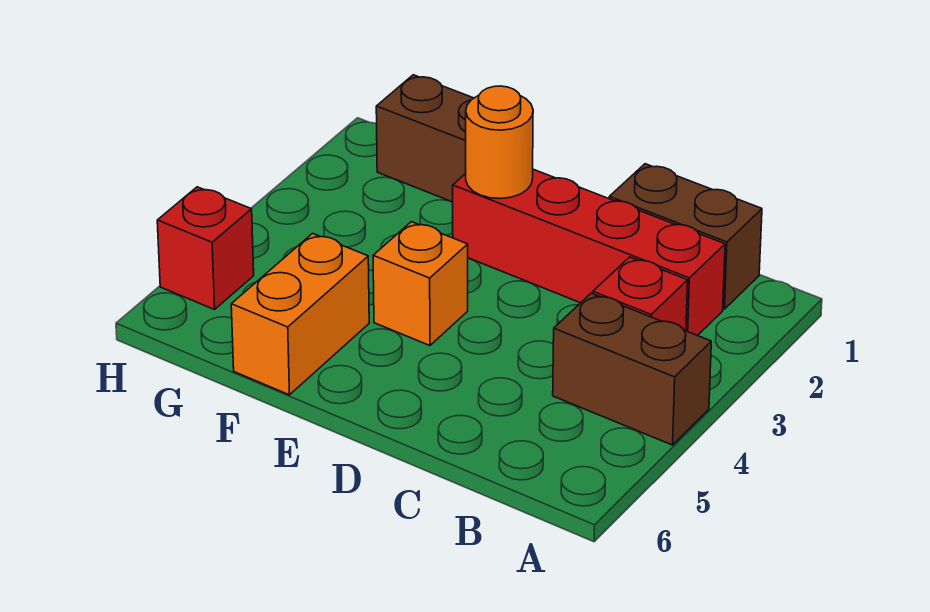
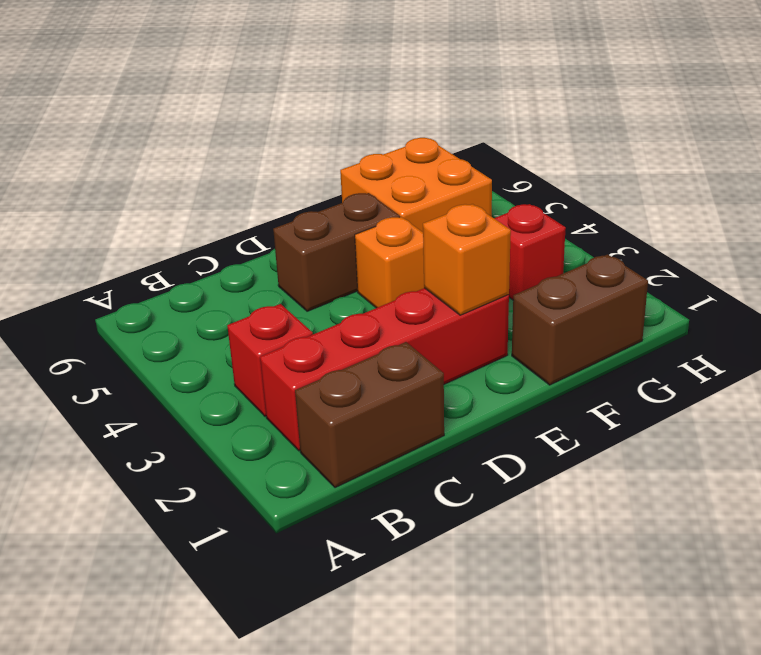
brown brick A4:B4 level 1 -> brown brick D5:E5 level 1
orange round brick E2 level 2 -> orange brick E2 level 2
orange brick F5:F6 level 1 -> orange brick F5:G6 level 1
red brick H5 level 1 -> red brick G3 level 1

